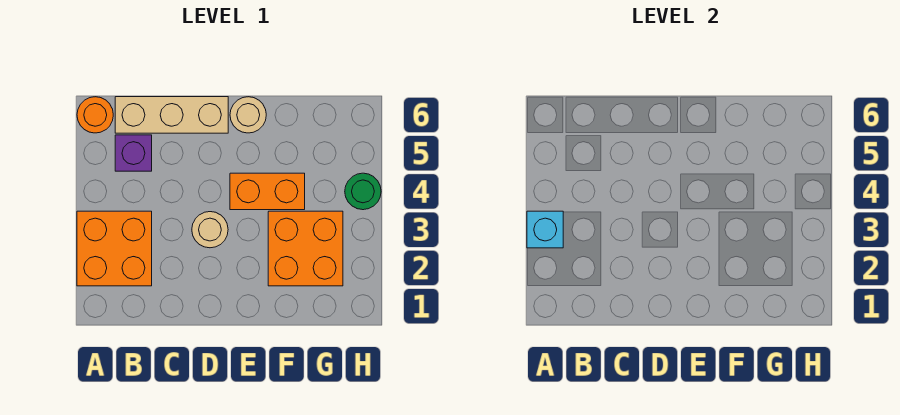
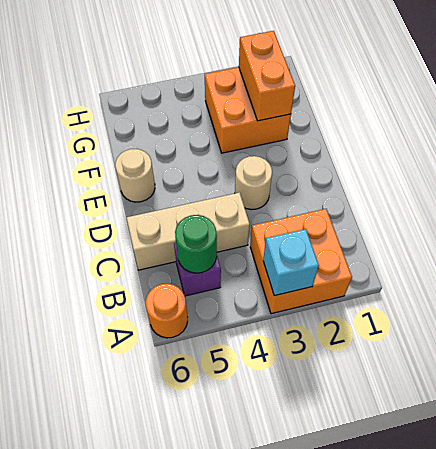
tan brick B6:D6 level 1 -> tan brick C4:C6 level 1
orange brick E4:F4 level 1 -> orange brick F2:G2 level 2
green round brick H4 level 1 -> green round brick B5 level 2

